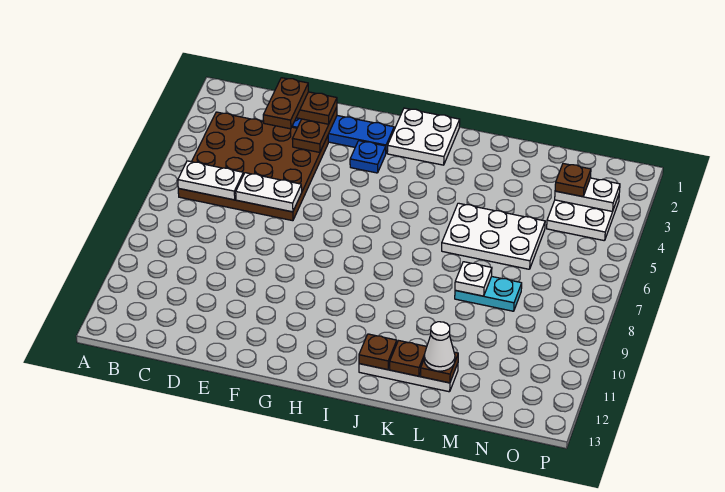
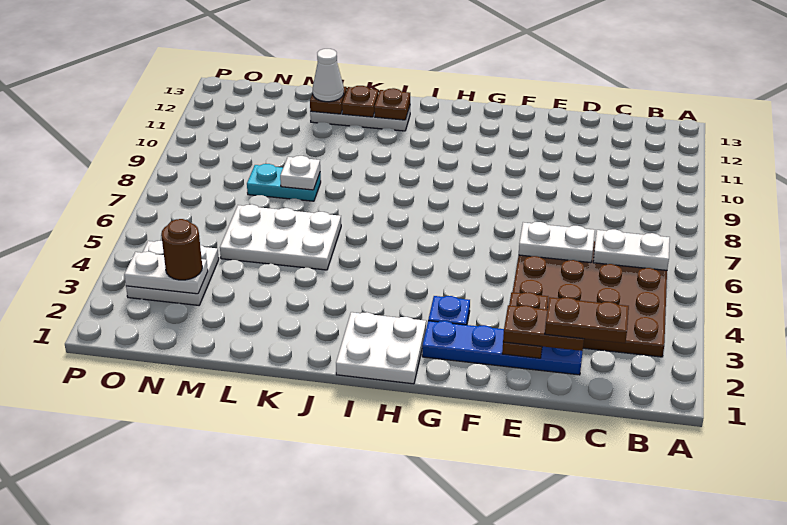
brown plate D2:D3 level 4 -> brown plate C2:D2 level 4
brown plate N3 level 3 -> brown round brick N3 level 3

